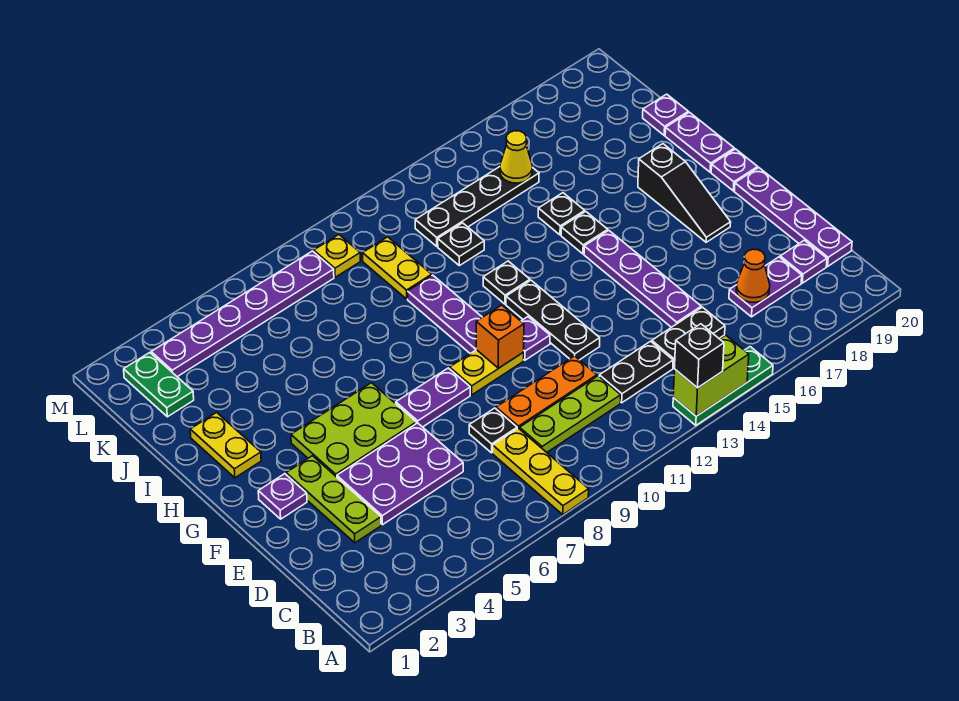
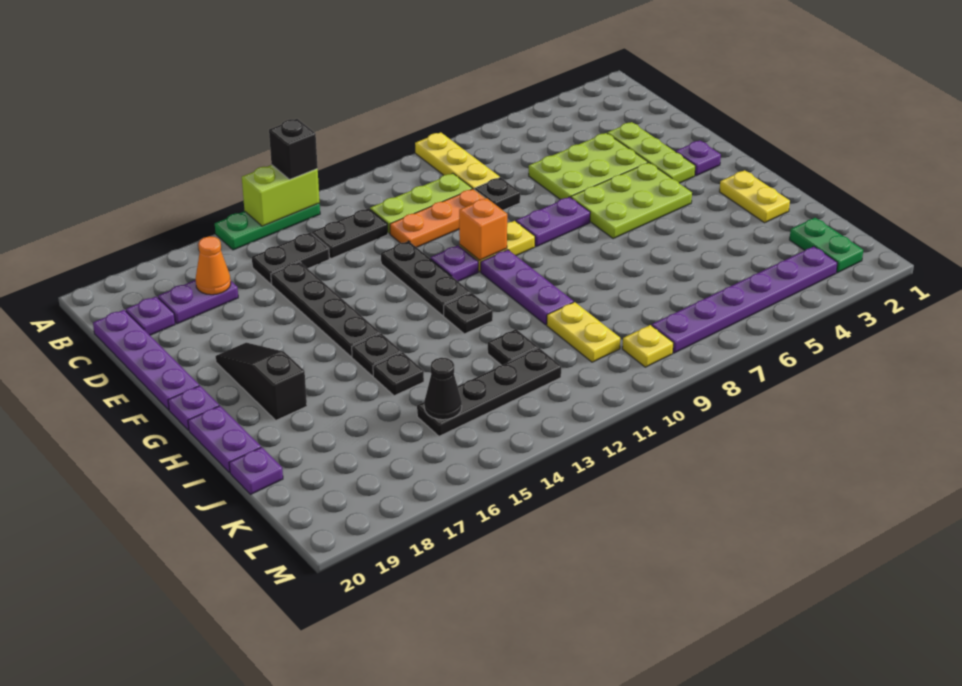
purple plate D4:E6 level 1 -> lime plate D4:E6 level 1
purple plate D15:G15 level 1 -> black plate D15:G15 level 1
yellow cone K15 level 2 -> black cone K15 level 2

